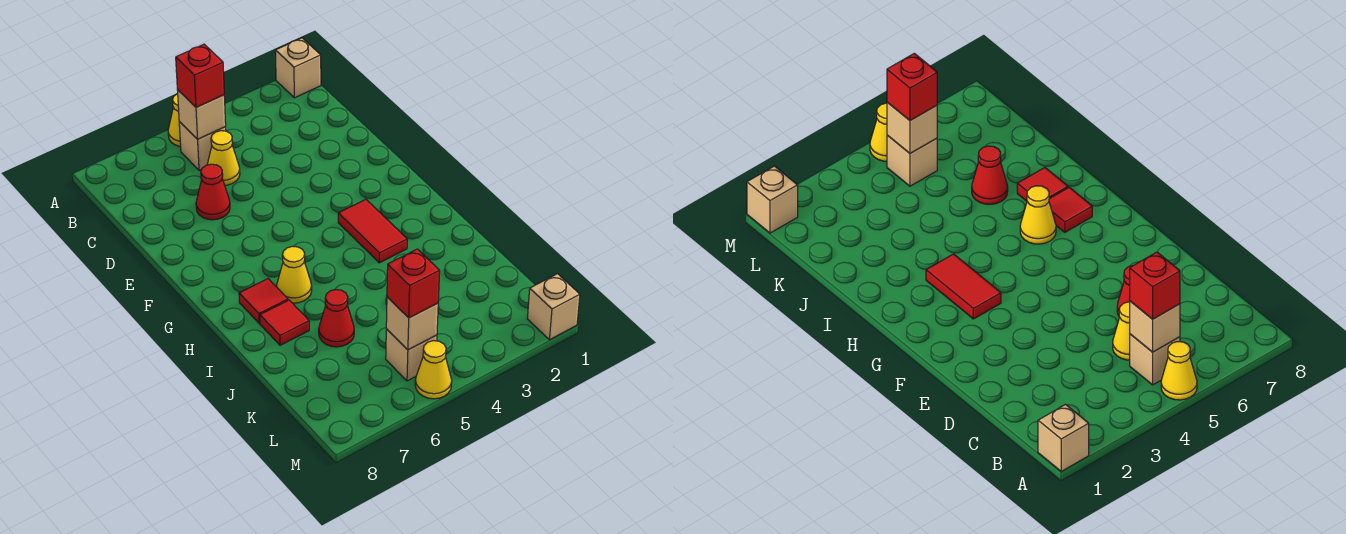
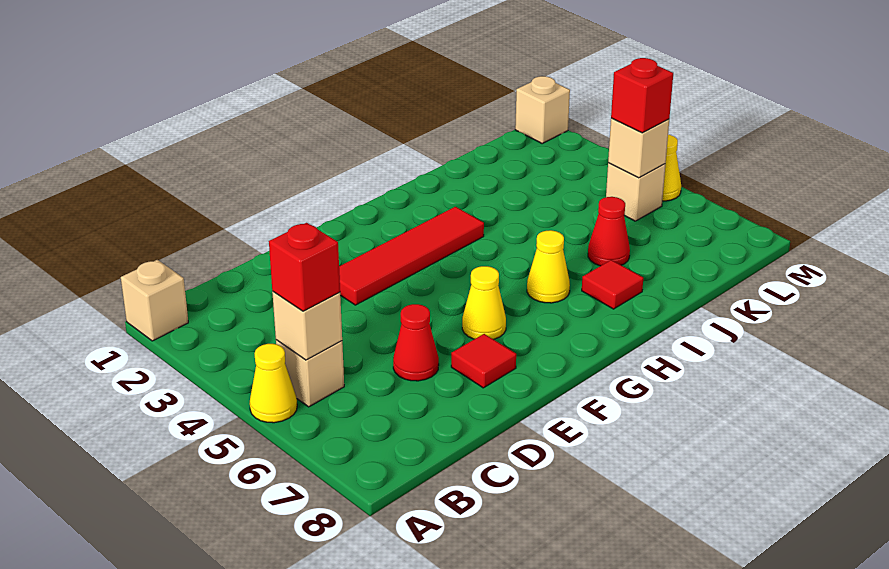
yellow cone C5 level 1 -> yellow cone F6 level 1
red tile G3:H3 level 1 -> red tile E3:H3 level 1
red tile H7 level 1 -> red tile E7 level 1

